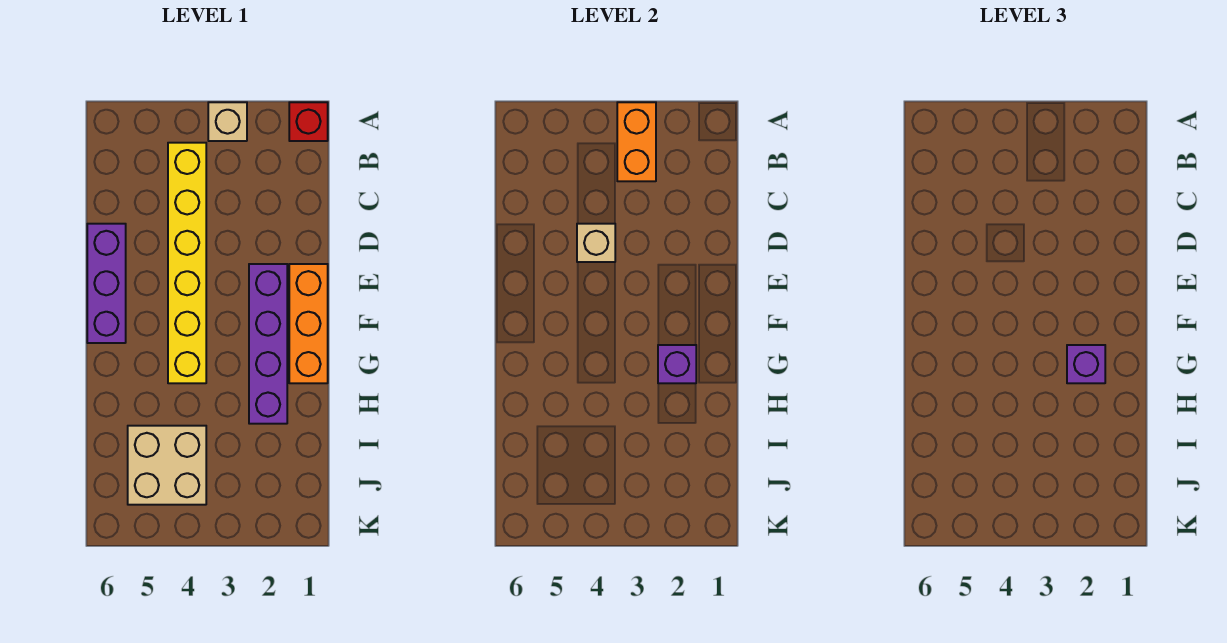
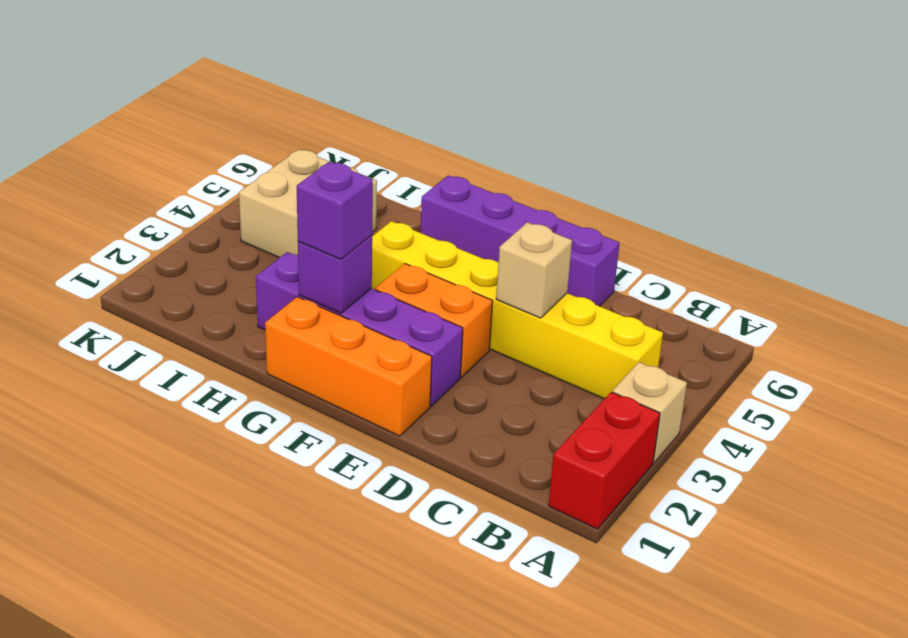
red brick A1 level 1 -> red brick A1:A2 level 1
orange brick A3:B3 level 2 -> orange brick E3:F3 level 1
purple brick D6:F6 level 1 -> purple brick D6:G6 level 1

